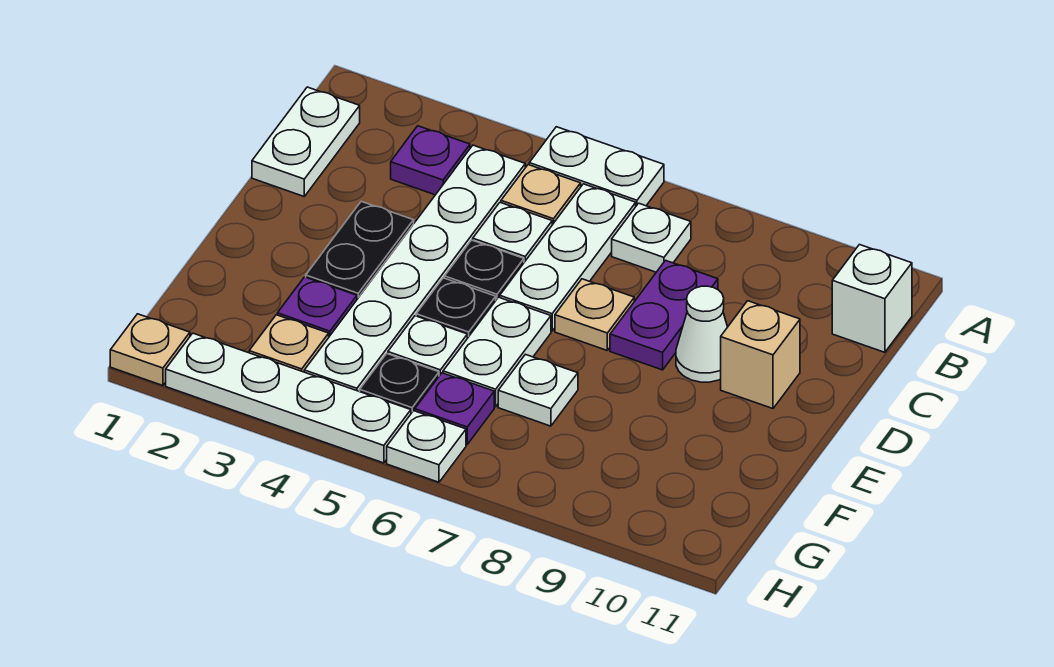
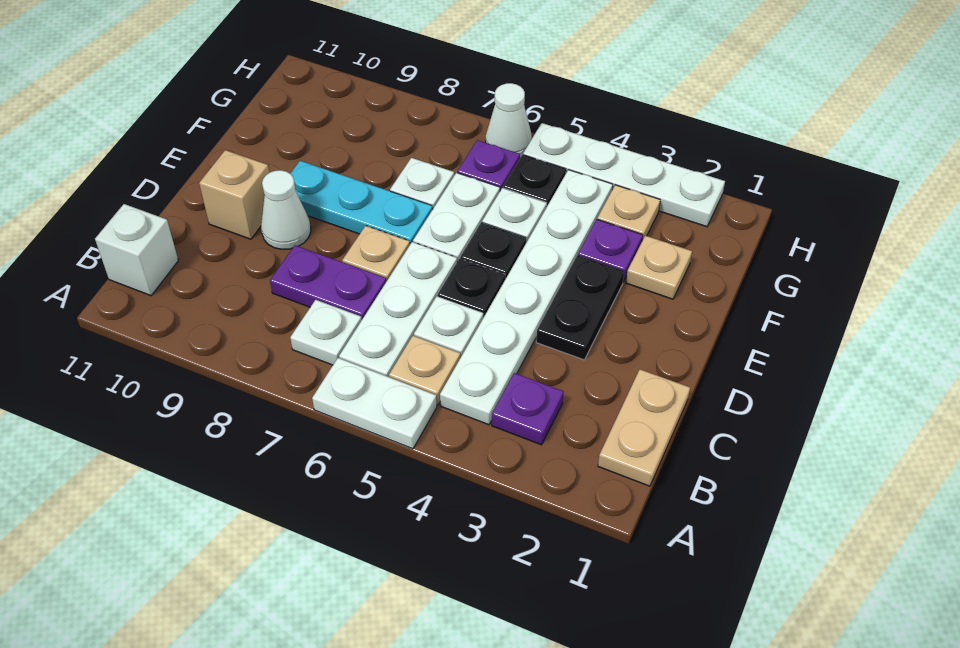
white plate B1:C1 level 1 -> tan plate B1:C1 level 1
purple plate C8:D8 level 1 -> purple plate C7:C8 level 1
none -> cyan plate E7:E9 level 1
tan plate H1 level 1 -> tan plate F2 level 1
white plate H6 level 1 -> white cone H6 level 1

